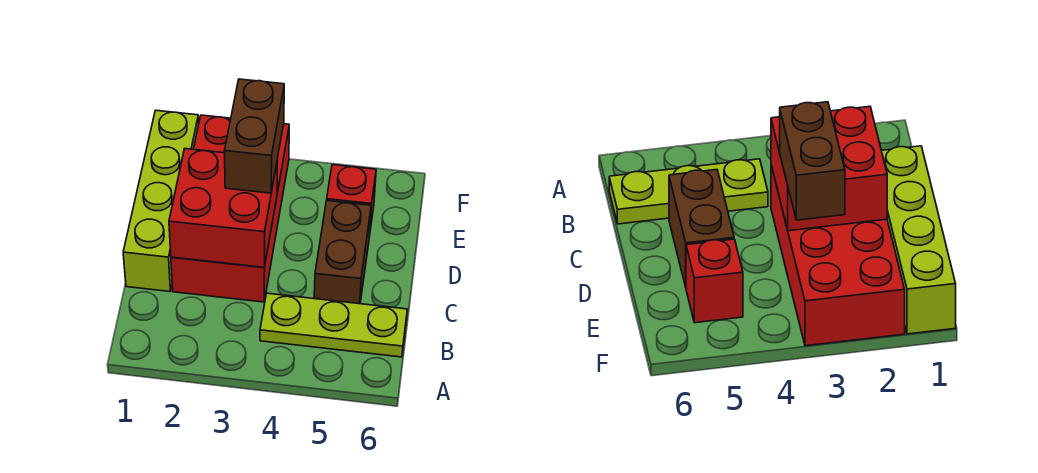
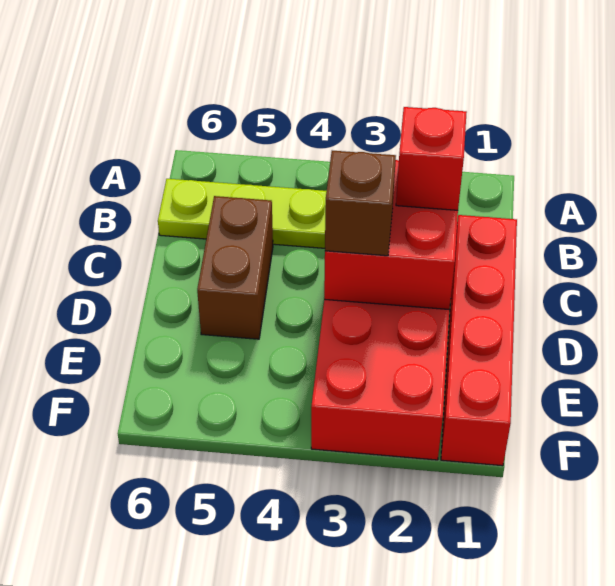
lime brick C1:F1 level 1 -> red brick C1:F1 level 1
brown brick D3:E3 level 3 -> brown brick D3 level 3
red brick E5 level 1 -> red brick C2 level 3

